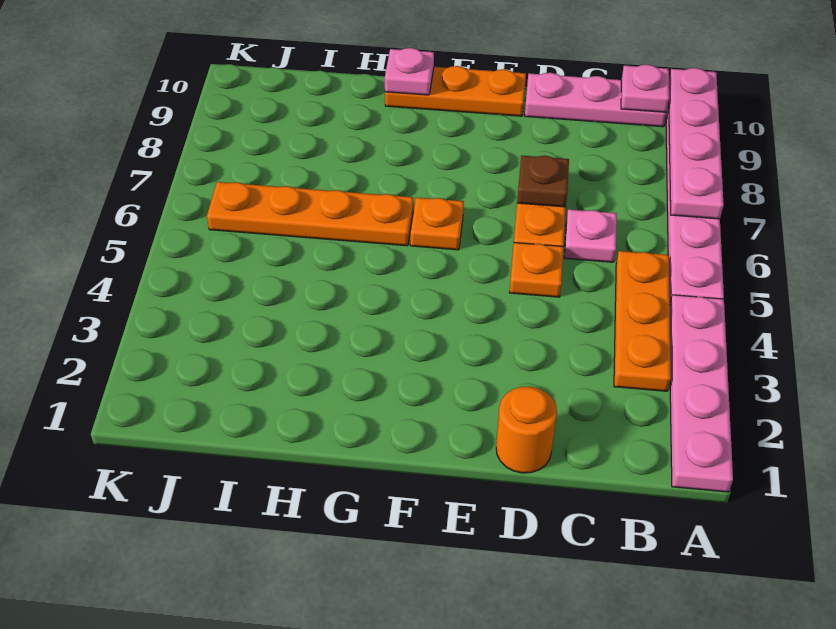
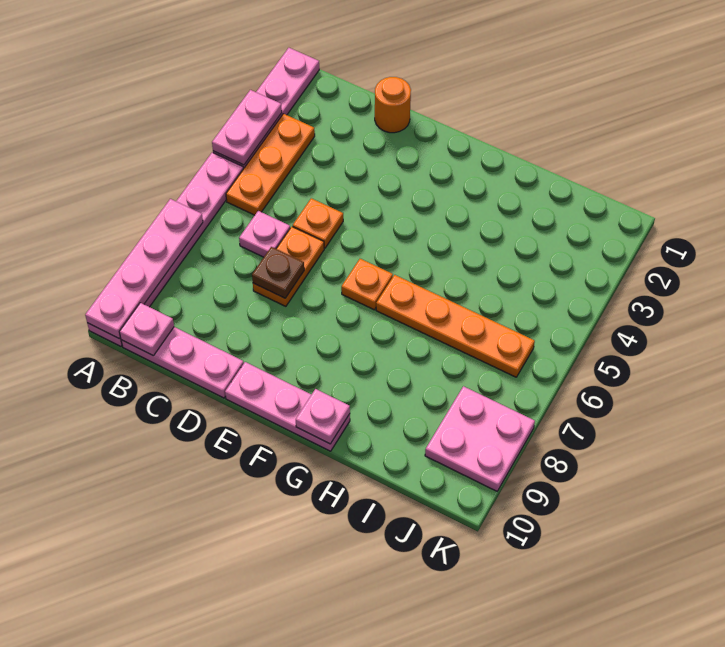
none -> pink plate A3:A4 level 2
orange plate E10:G10 level 1 -> pink plate E10:G10 level 1
none -> pink plate J8:K9 level 1

